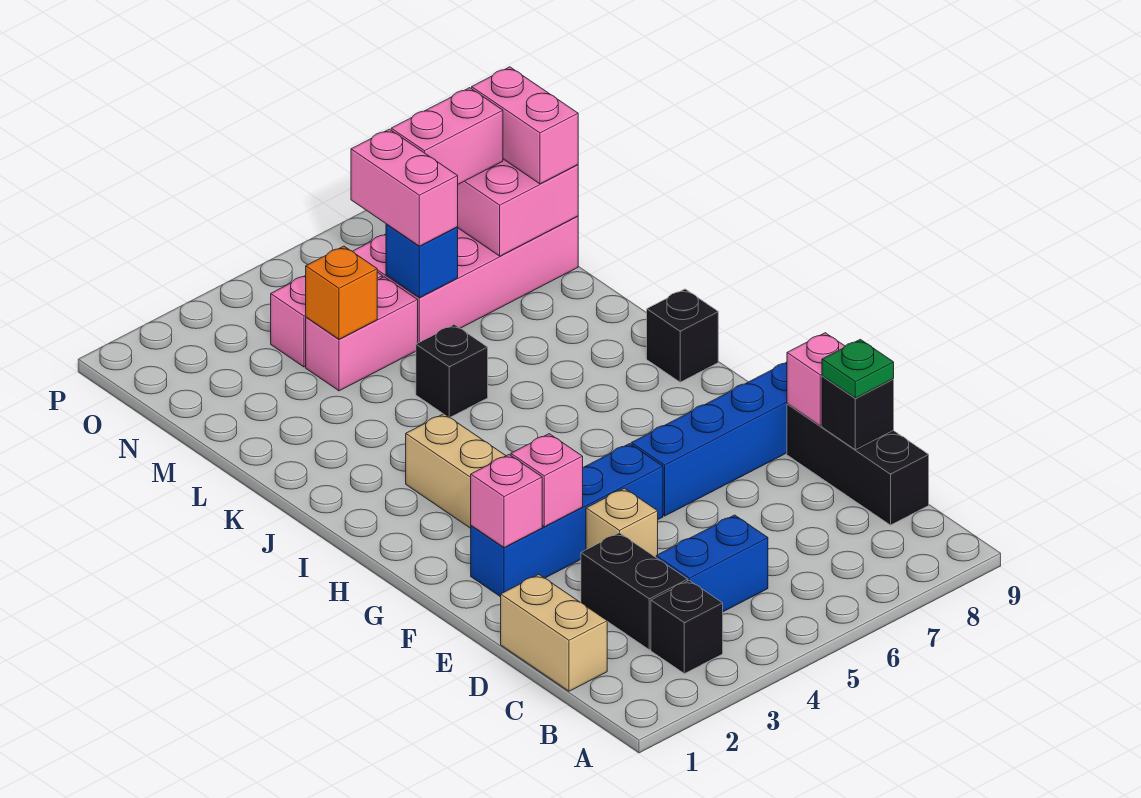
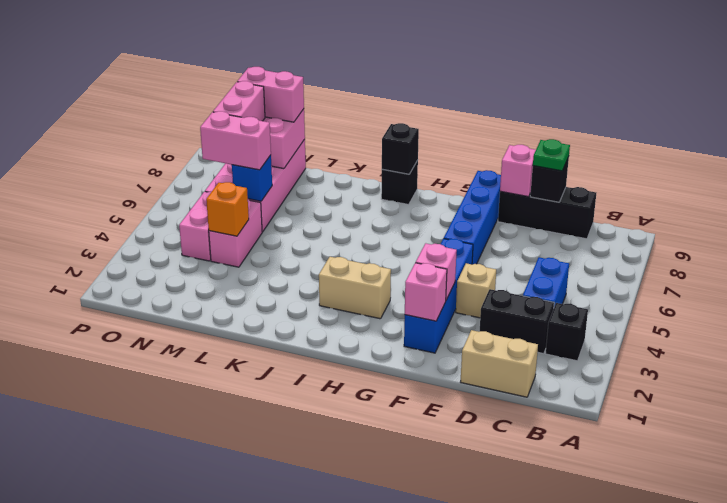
black brick K5 level 1 -> black brick I9 level 2

